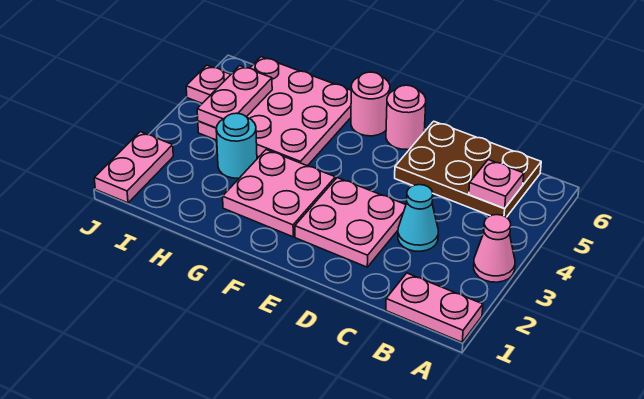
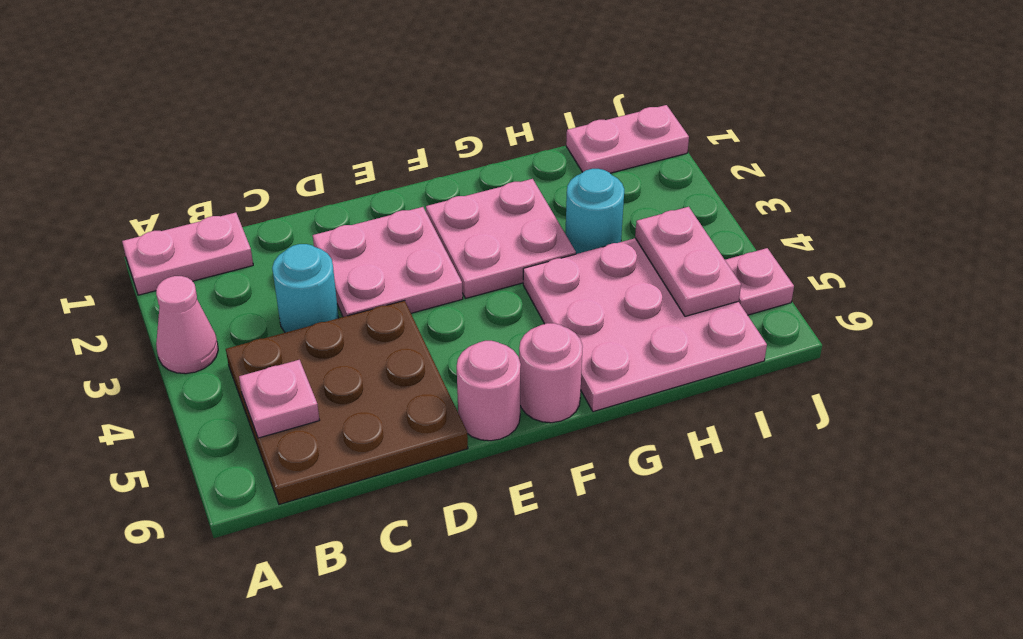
brown plate B5:D6 level 1 -> brown plate B4:D6 level 1
cyan cone C3 level 1 -> cyan round brick C3 level 1
pink plate J1:J2 level 1 -> pink plate I1:J1 level 1

